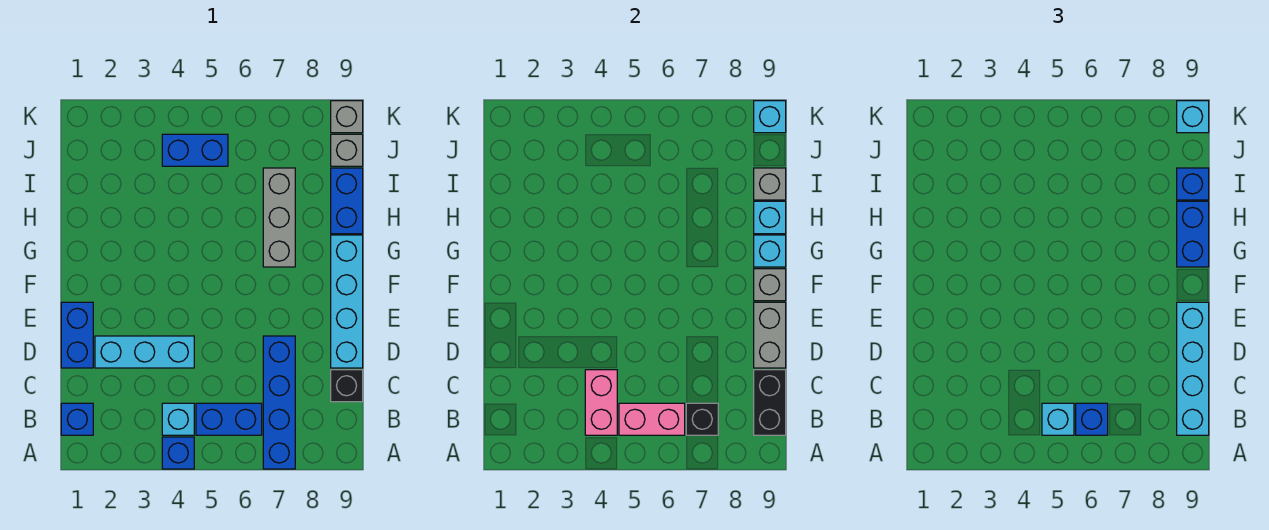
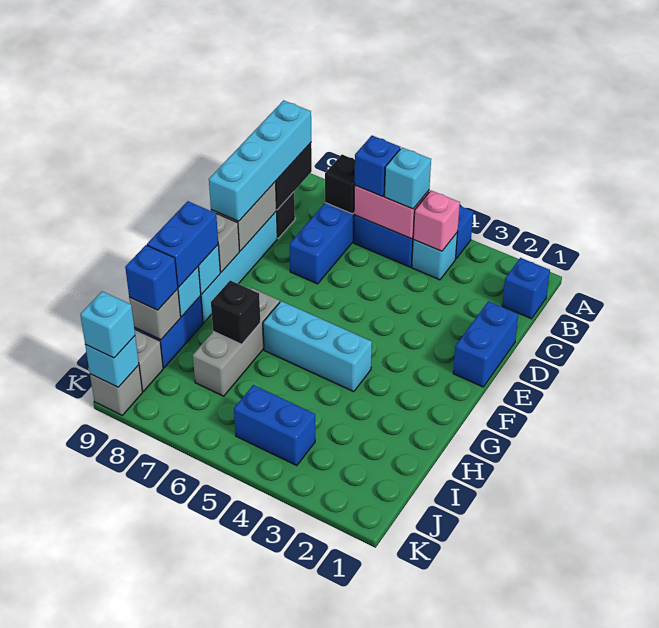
pink brick B4:C4 level 2 -> pink brick B4 level 2
cyan brick D2:D4 level 1 -> cyan brick G4:G6 level 1
none -> black brick H7 level 2

